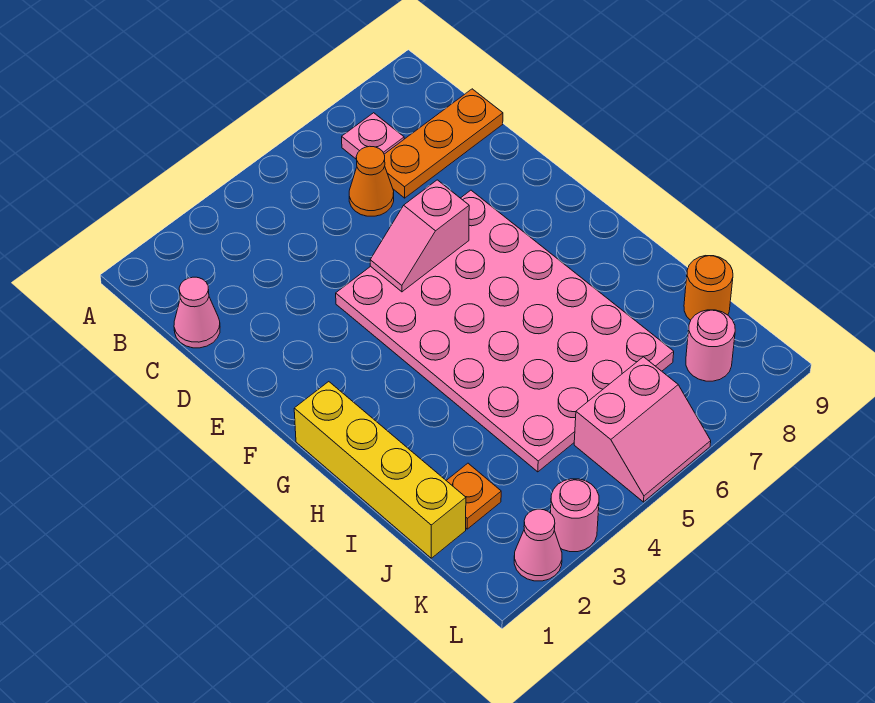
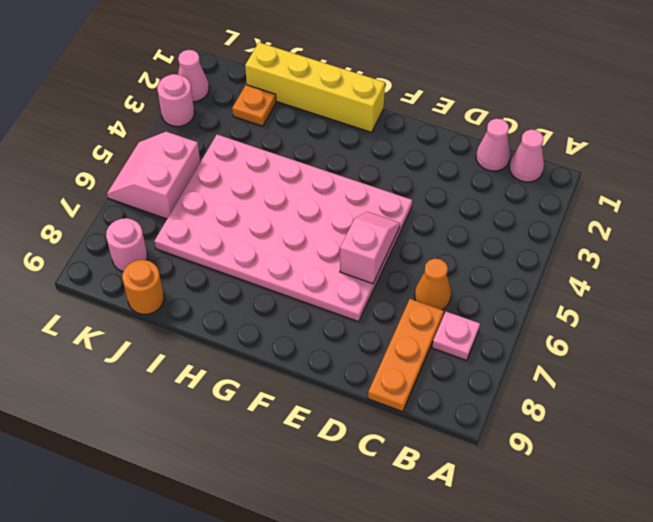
none -> pink cone B1 level 1

